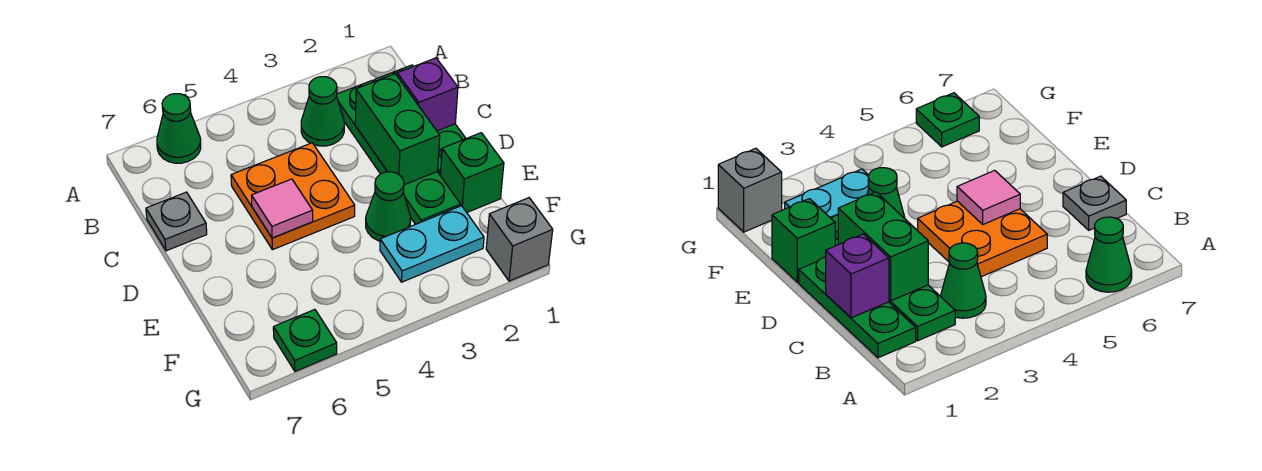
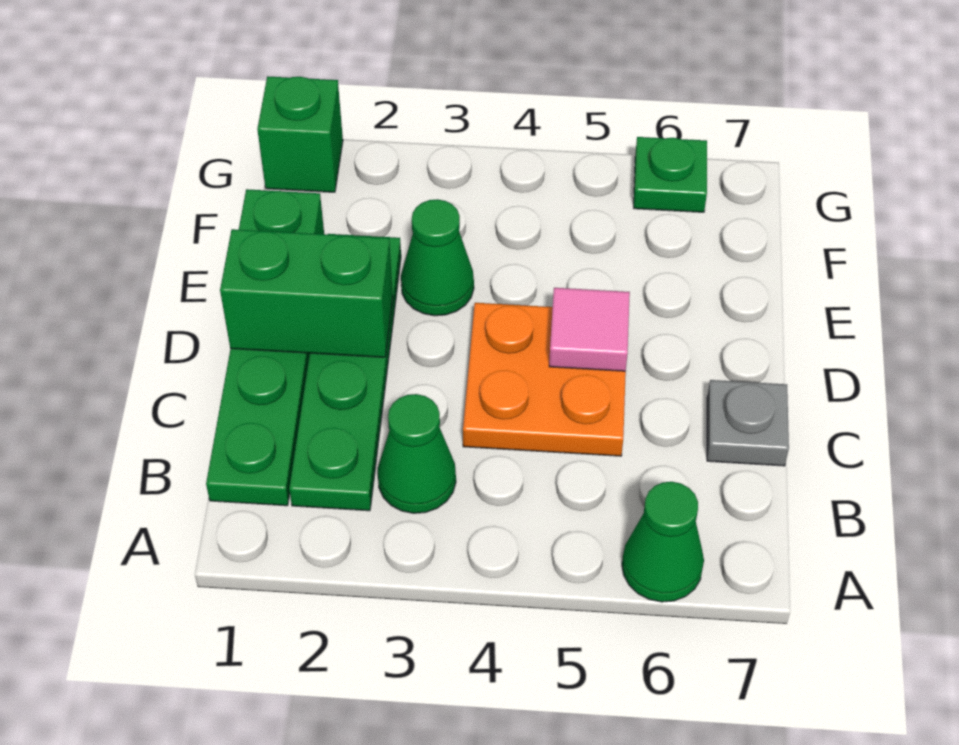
purple brick C1 level 2 -> none
green brick C2:D2 level 2 -> green brick D1:D2 level 2
cyan plate F2:F3 level 1 -> none
grey brick G1 level 1 -> green brick G1 level 1

